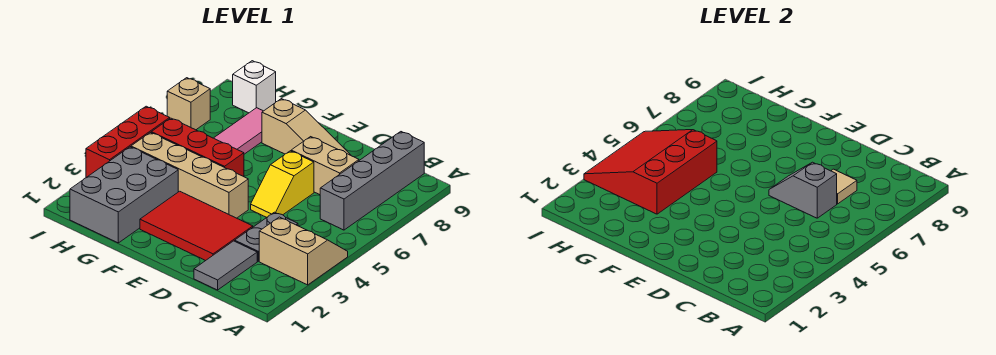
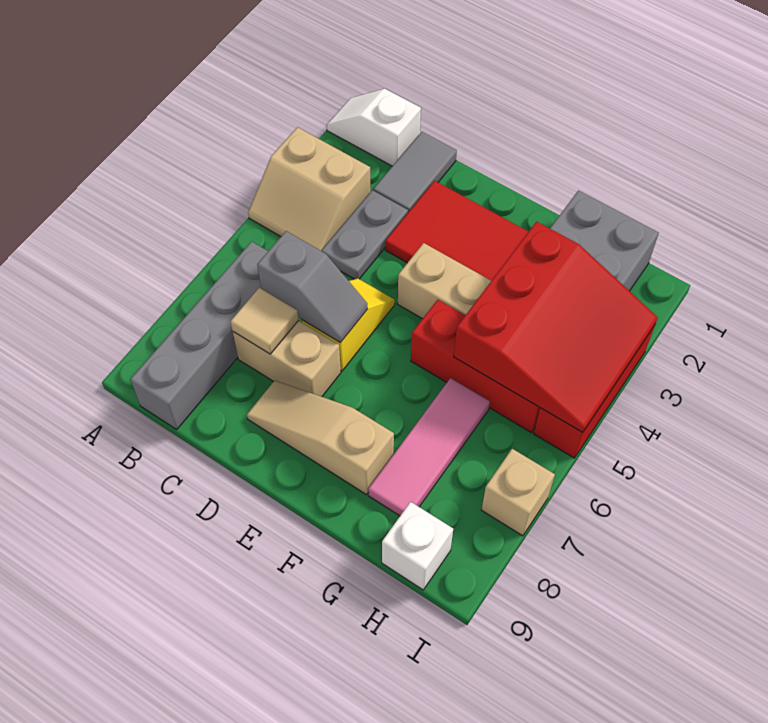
none -> white slope A1:B1 level 1 top B

